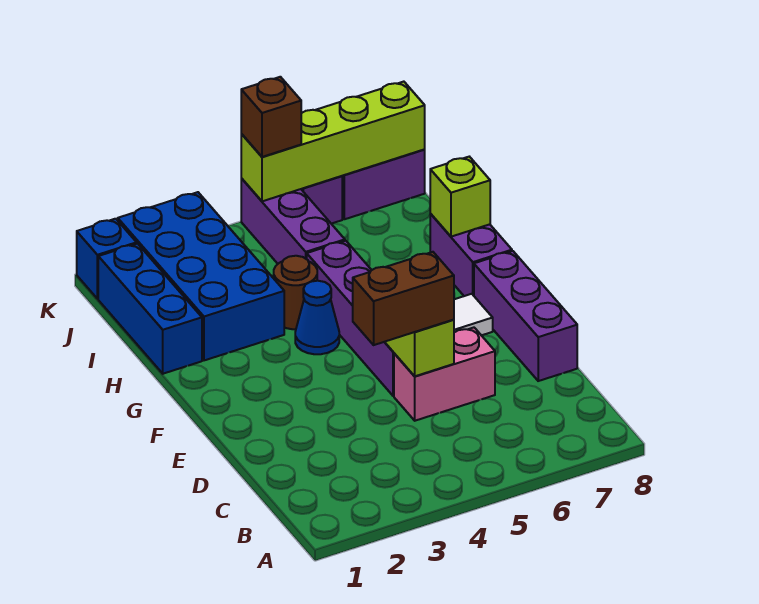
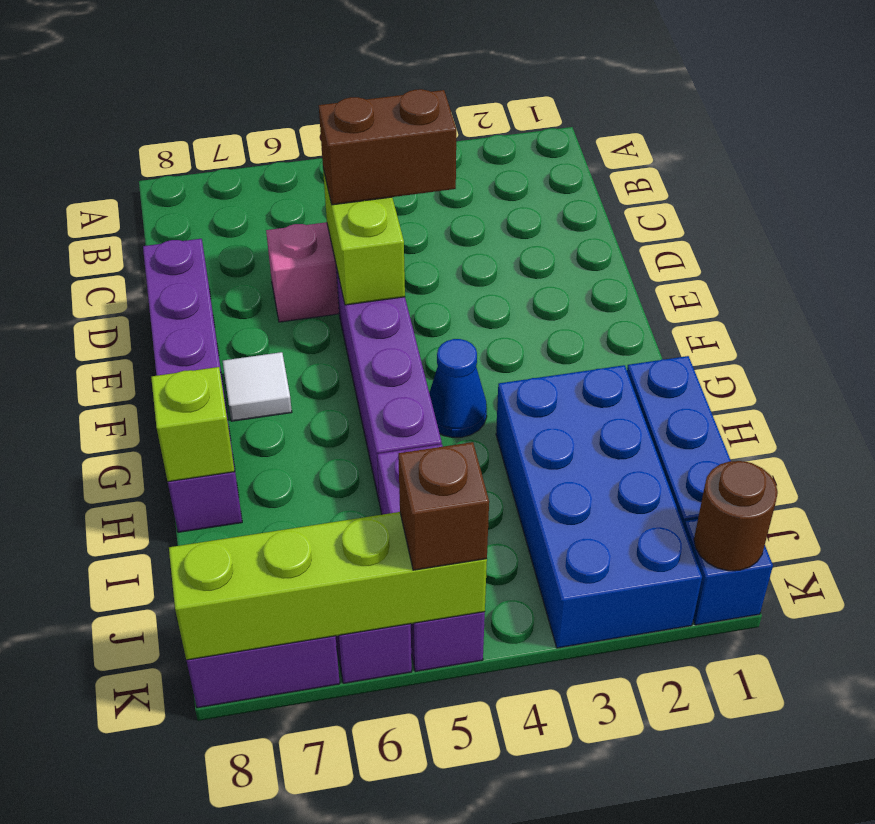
brown round brick H4 level 1 -> brown round brick K1 level 2

